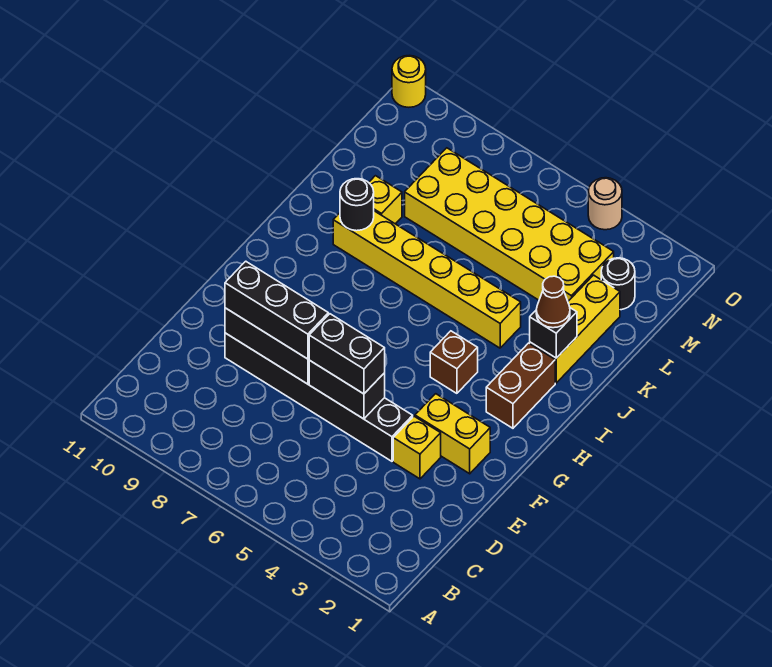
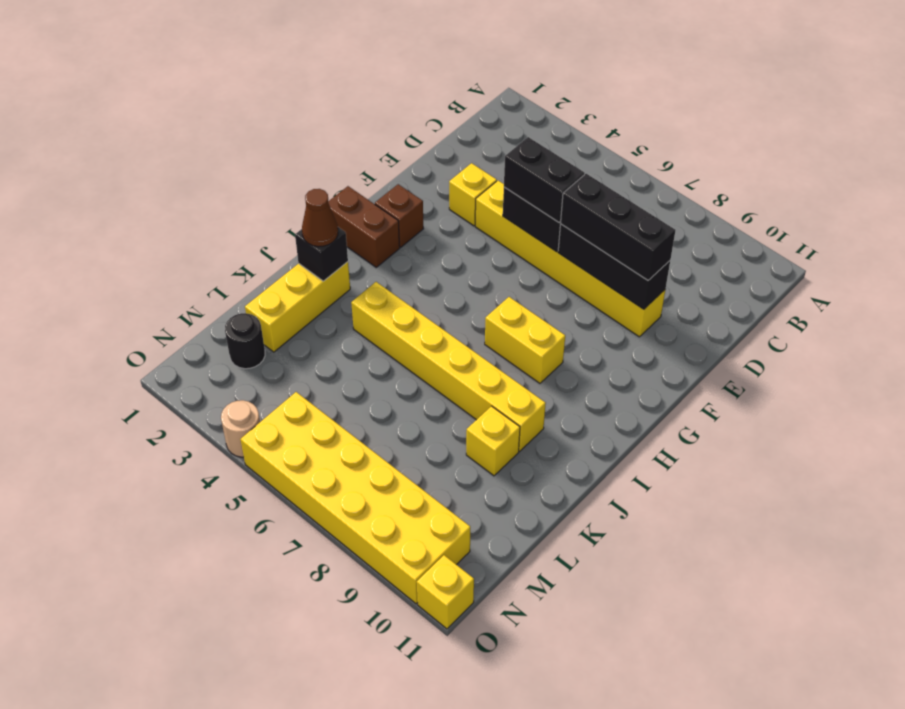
black brick E4:E9 level 1 -> yellow brick E4:E9 level 1
yellow brick F2:F3 level 1 -> yellow brick H7:H8 level 1
brown brick H2:I2 level 1 -> brown brick H1:H2 level 1
brown brick H4 level 1 -> brown brick G2 level 1
black round brick J9 level 2 -> none
yellow brick L3:M8 level 1 -> yellow brick N5:O10 level 1
yellow round brick O11 level 1 -> yellow brick O11 level 1

